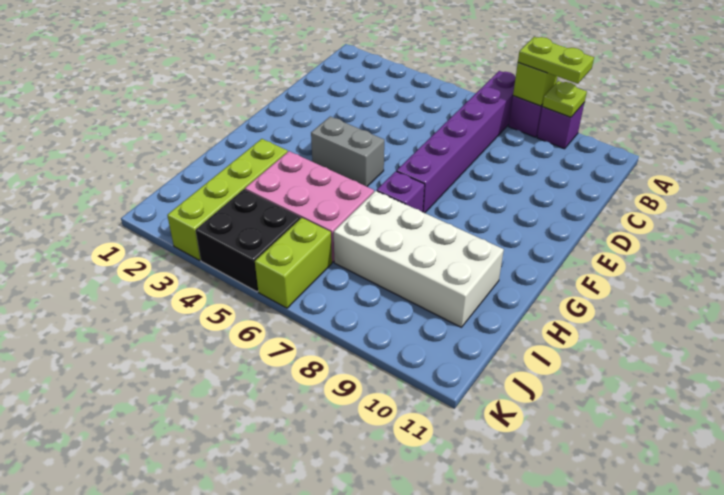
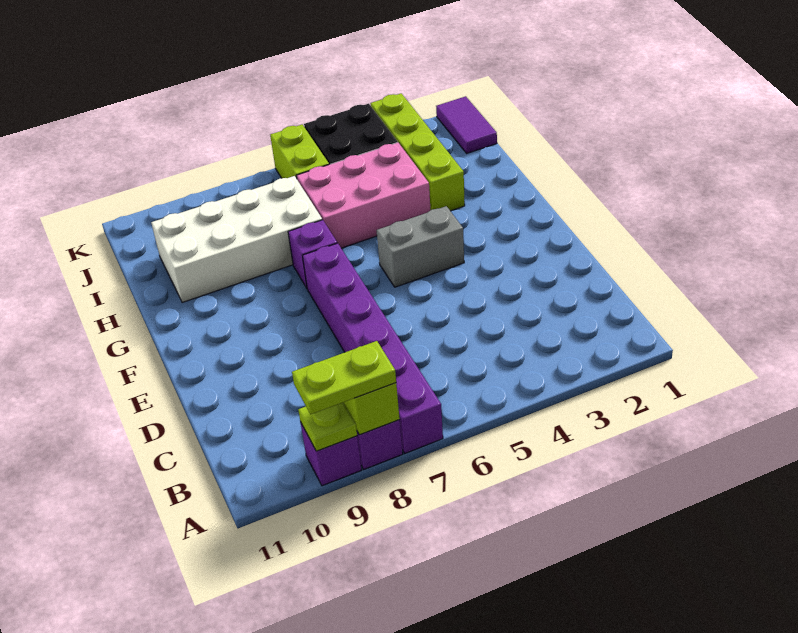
none -> purple tile J1:K1 level 1

